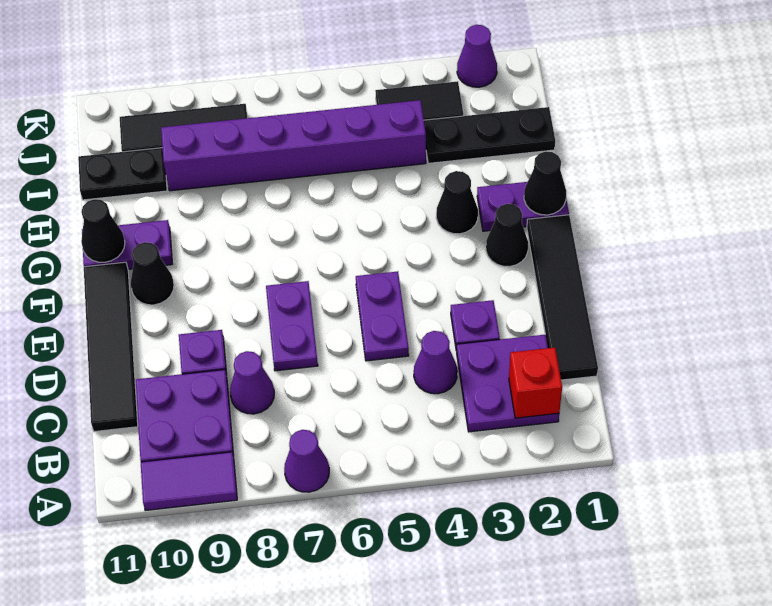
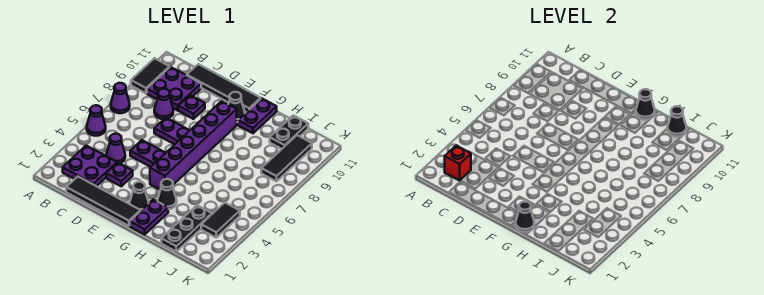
purple tile A9:A10 level 1 -> black tile A9:A10 level 1
purple brick I4:I9 level 1 -> purple brick F4:F9 level 1
none -> black cone I11 level 2
purple cone K2 level 1 -> purple cone A5 level 1

